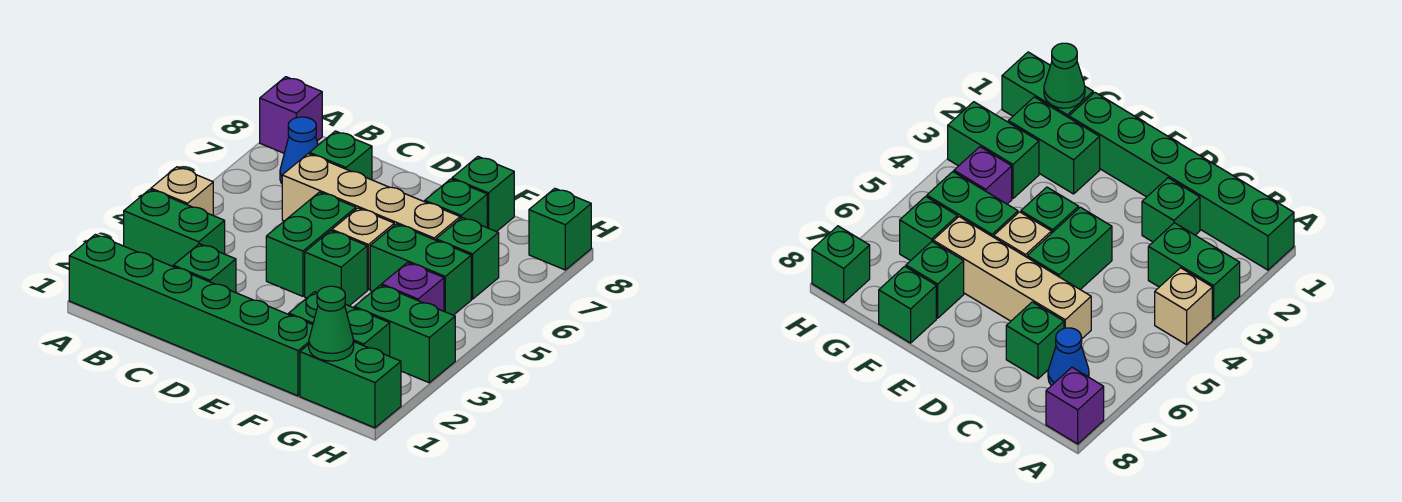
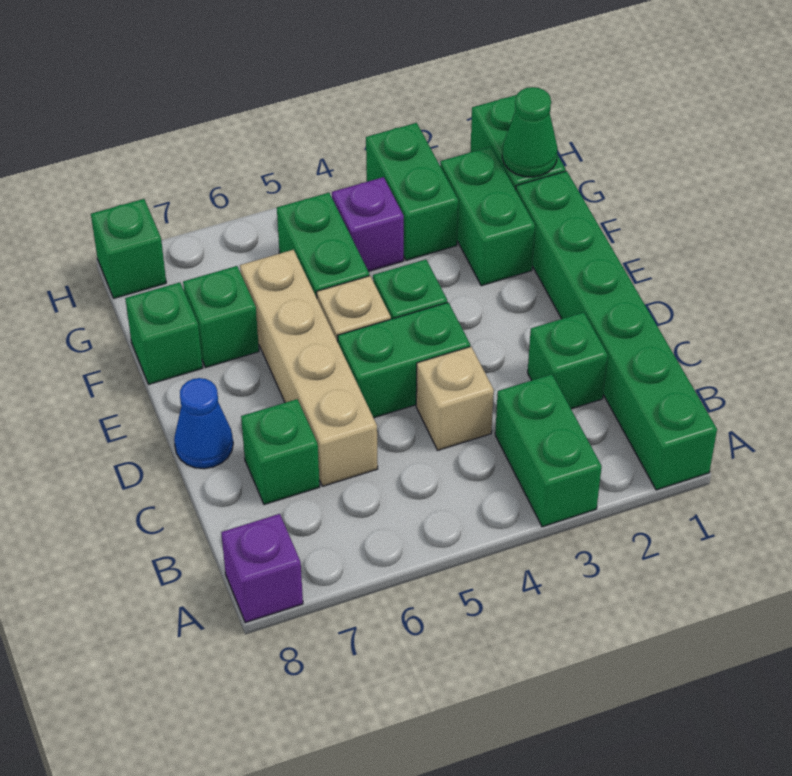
tan brick A4 level 1 -> tan brick C4 level 1
blue cone B7 level 1 -> blue cone D8 level 1
green brick G6 level 1 -> none

